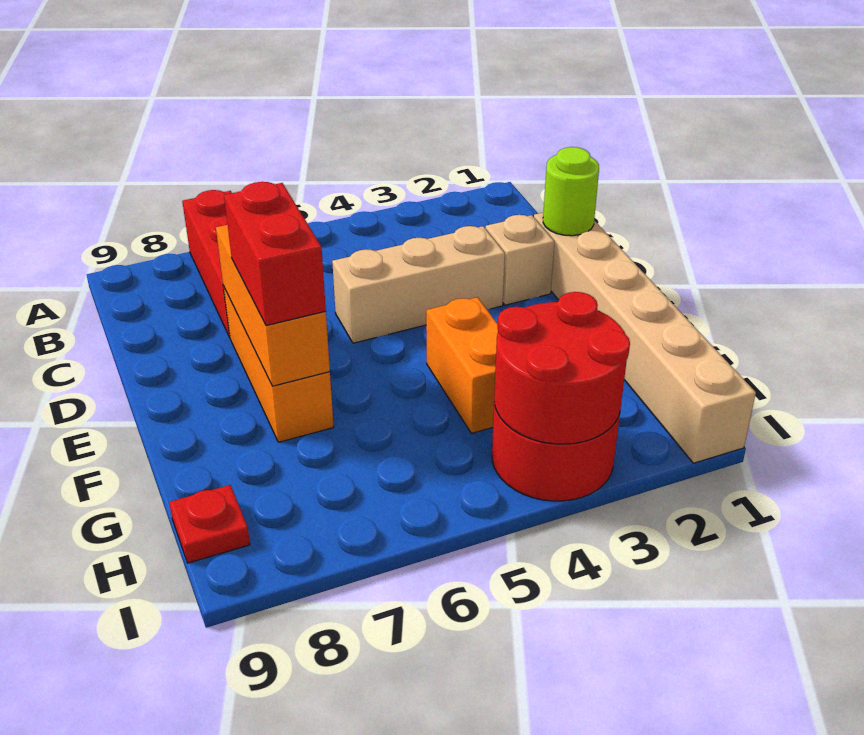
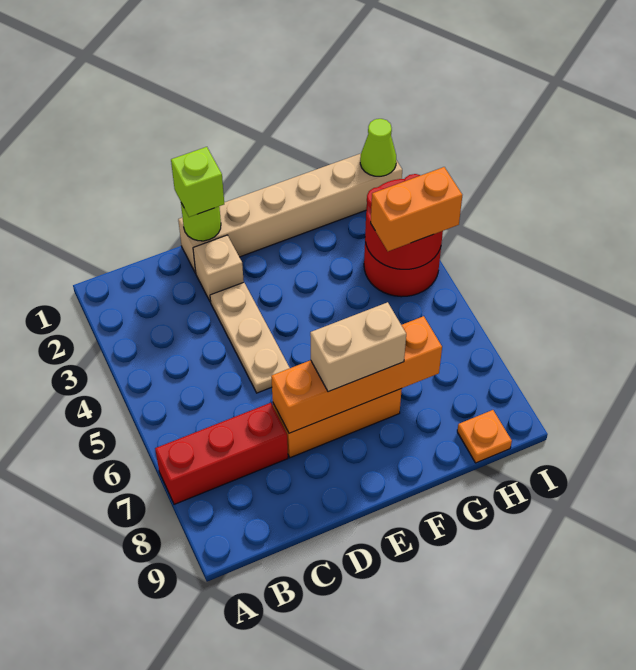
none -> lime brick D1 level 3
tan brick D3:D5 level 1 -> tan plate D3:D5 level 1
orange brick D7:F7 level 2 -> orange brick D7:G7 level 2
red brick E7:F7 level 3 -> tan brick E7:F7 level 3
orange brick F4:G4 level 1 -> orange brick H4:I4 level 3
red plate H9 level 1 -> orange plate H9 level 1
none -> lime cone I1 level 2

